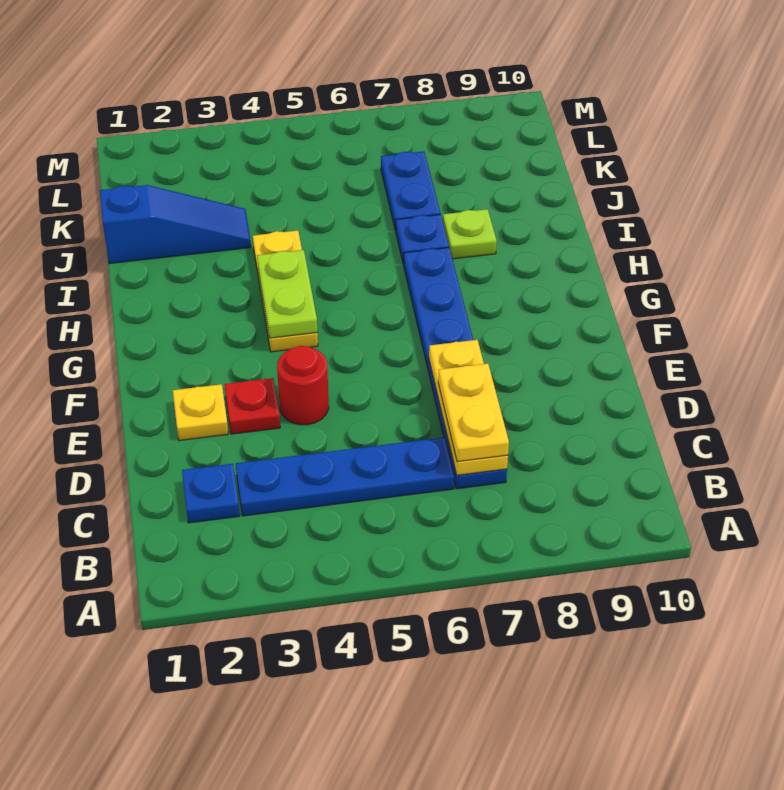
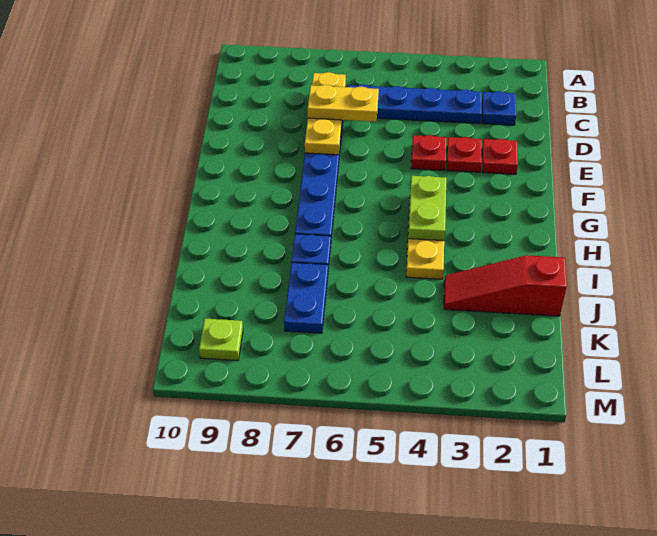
yellow plate C7:D7 level 3 -> yellow plate D6:D7 level 3
yellow plate E2 level 1 -> red plate E2 level 1
red round brick E4 level 1 -> red plate E4 level 1
lime plate I8 level 1 -> lime plate L9 level 1
blue slope J1:J3 level 1 top 1 -> red slope J1:J3 level 1 top 1

